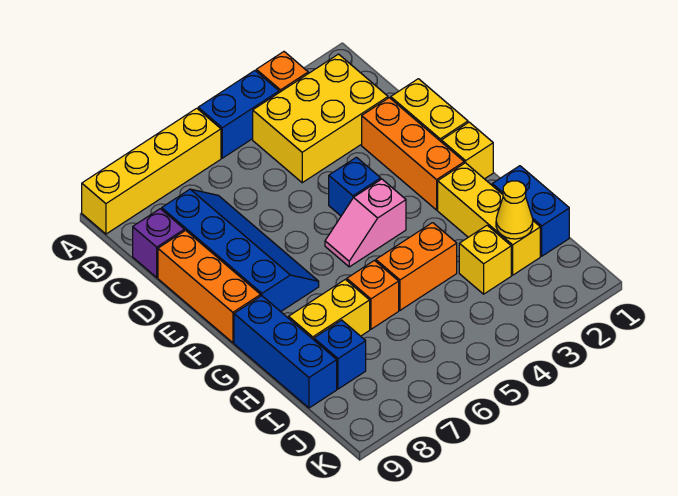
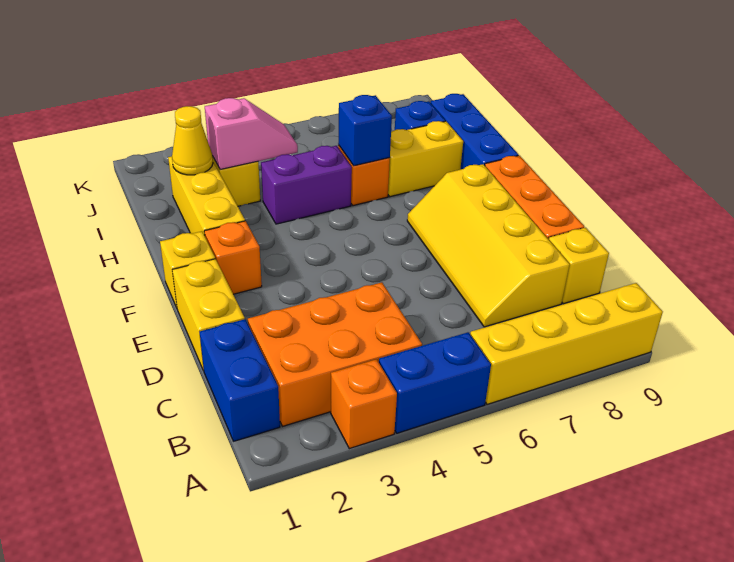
yellow brick B2:C4 level 1 -> orange brick B2:C4 level 1
blue slope C7:F8 level 1 top 8 -> yellow slope C7:F8 level 1 top 8
purple brick C9 level 1 -> yellow brick C9 level 1
orange brick D2:F2 level 1 -> orange brick F2 level 1
blue brick E4 level 1 -> blue brick H6 level 2
pink slope F4:F5 level 1 top 4 -> pink slope I3:I4 level 2 top 3
blue brick H1:I1 level 1 -> blue brick B1:C1 level 1
orange brick H4:H5 level 1 -> purple brick H4:H5 level 1

